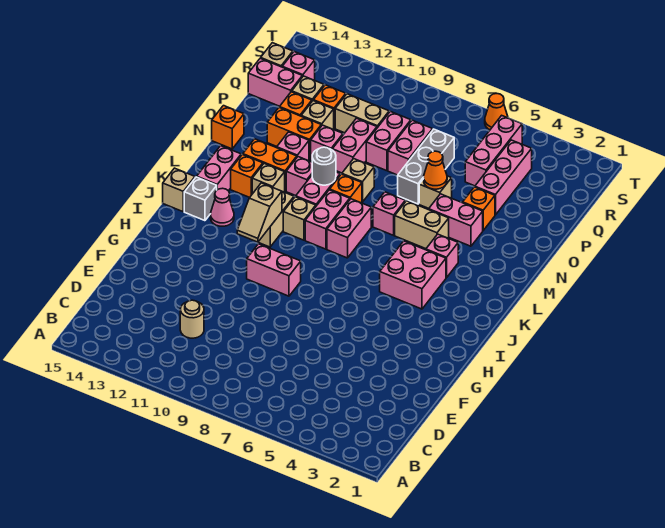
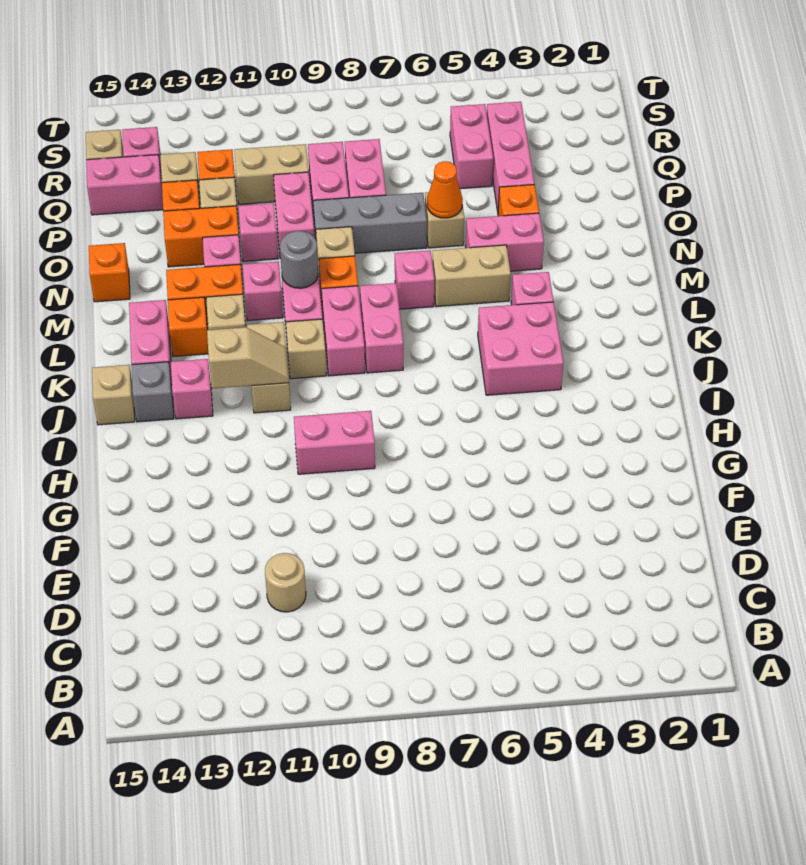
tan slope I11:J11 level 2 top J -> tan slope J11:J12 level 2 top 12
pink cone J13 level 1 -> pink brick J13 level 1
grey brick O7:Q7 level 1 -> grey brick O7:O9 level 1
pink brick Q5:S5 level 1 -> pink brick Q5:R5 level 1
orange cone T6 level 1 -> none

